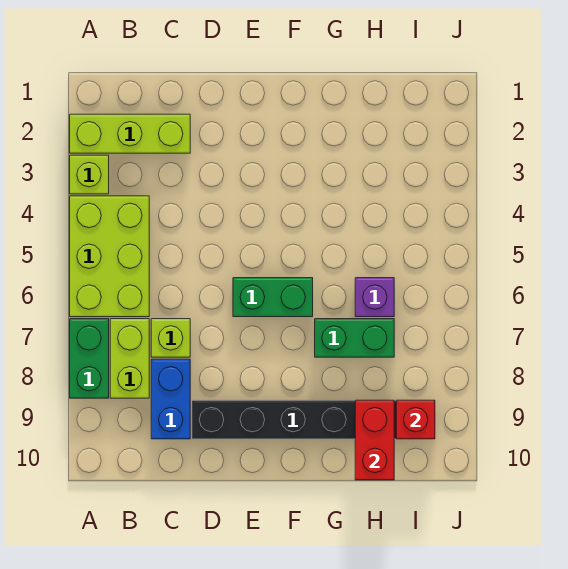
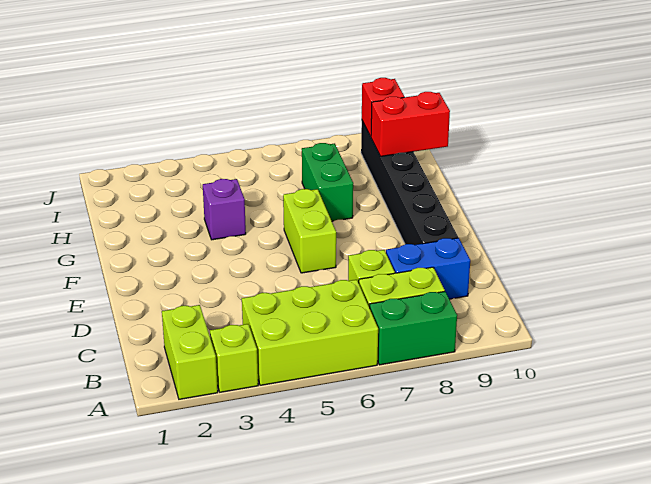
lime brick A2:C2 level 1 -> lime brick A2:B2 level 1
green brick E6:F6 level 1 -> lime brick E6:F6 level 1
purple brick H6 level 1 -> purple brick G4 level 1

